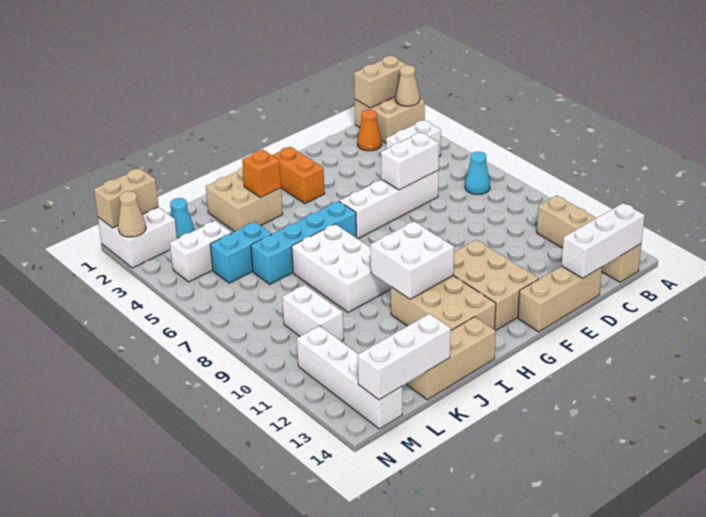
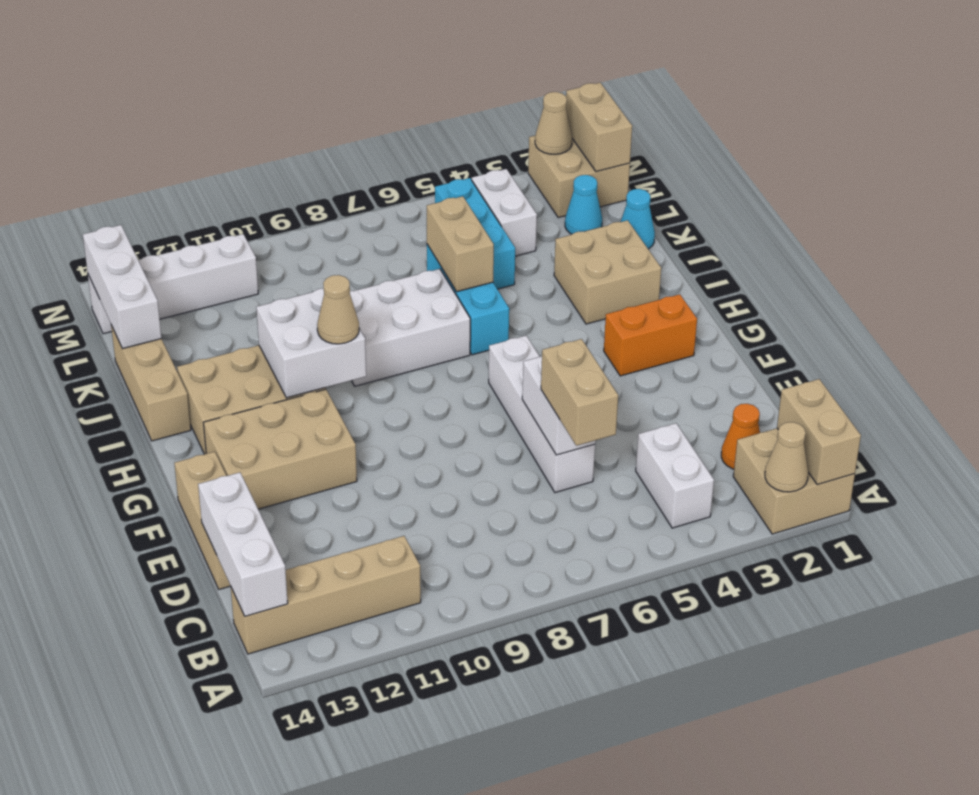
cyan cone B7 level 1 -> cyan cone K1 level 1
none -> tan brick C6:D6 level 3
cyan brick H6:K6 level 1 -> cyan brick I6:K6 level 1
none -> tan cone H10 level 3
orange brick I3 level 2 -> none
none -> tan brick J6:K6 level 2
cyan brick K5:L5 level 1 -> cyan brick K5:M5 level 1
white brick L9:L10 level 1 -> none
white brick M1:N2 level 1 -> tan brick M1:N2 level 1

